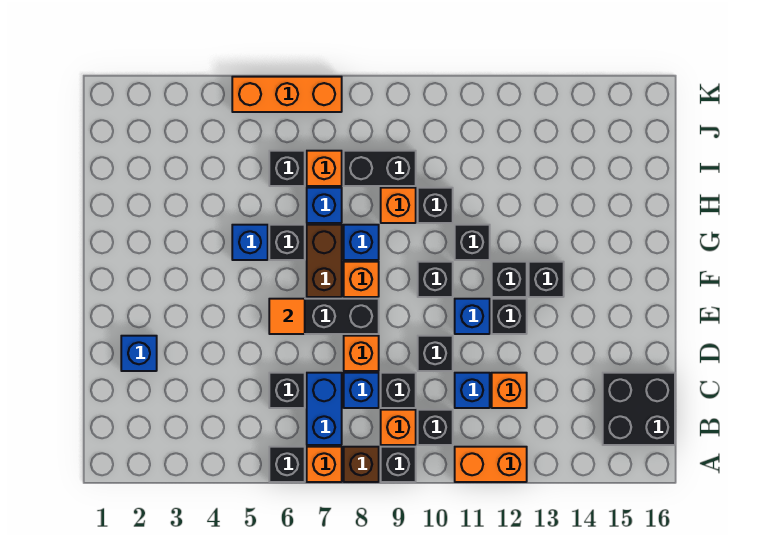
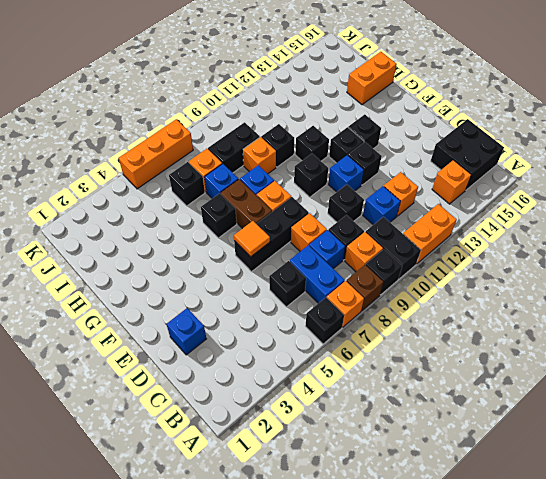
black brick B10 level 1 -> black brick A10:B10 level 1
none -> orange brick B14 level 1
blue brick G5 level 1 -> none
none -> orange brick H15:H16 level 1

